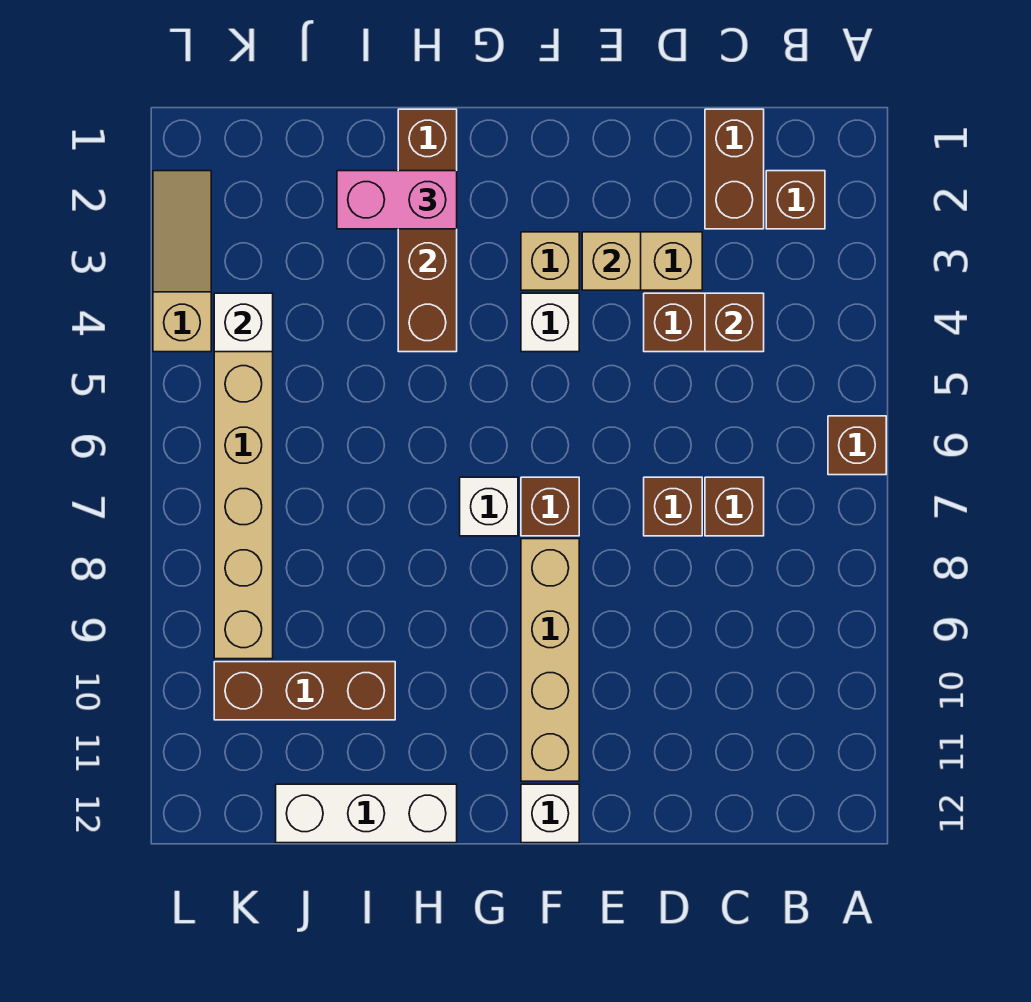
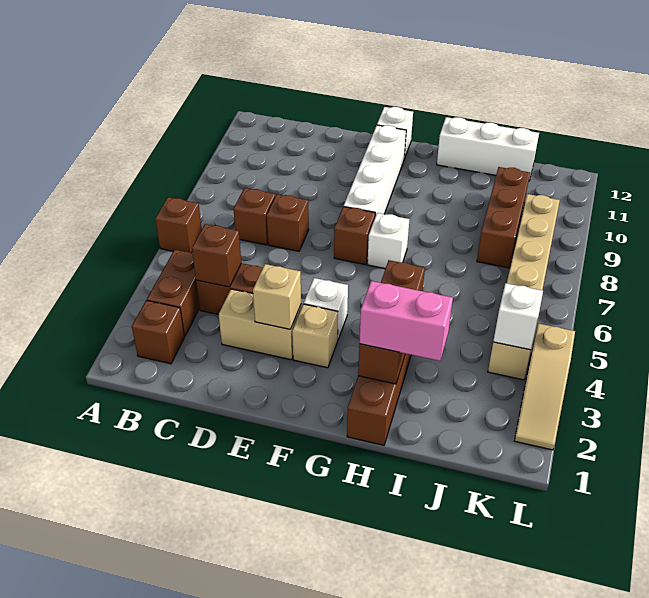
brown brick C1:C2 level 1 -> brown brick B3:B4 level 1
tan brick F8:F11 level 1 -> white brick F8:F11 level 1
brown brick I10:K10 level 1 -> brown brick J8:J10 level 1

